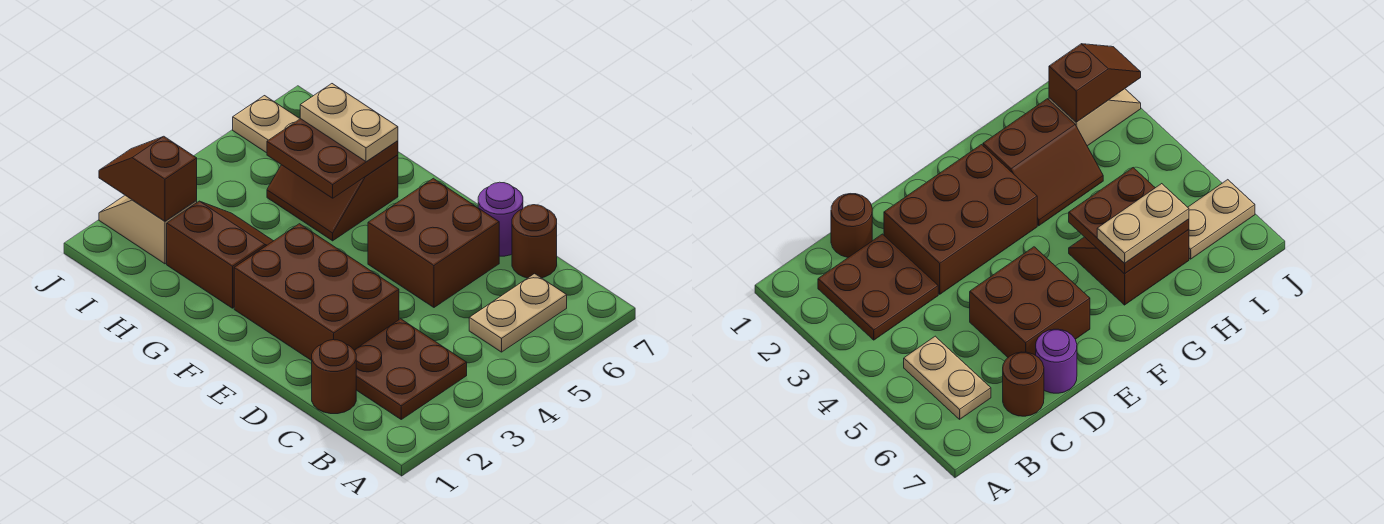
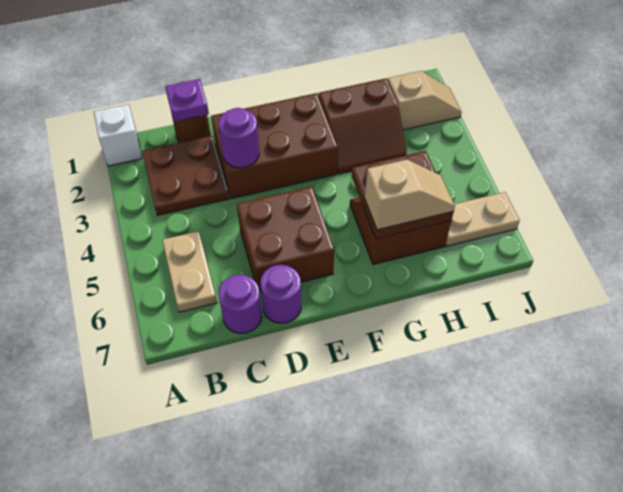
none -> white brick A1 level 1
none -> purple plate C1 level 2
brown round brick C7 level 1 -> purple round brick C7 level 1
none -> purple round brick D3 level 2
tan plate G6:H6 level 3 -> tan slope G6:H6 level 3 top G
brown slope I2:J2 level 2 top I -> none

